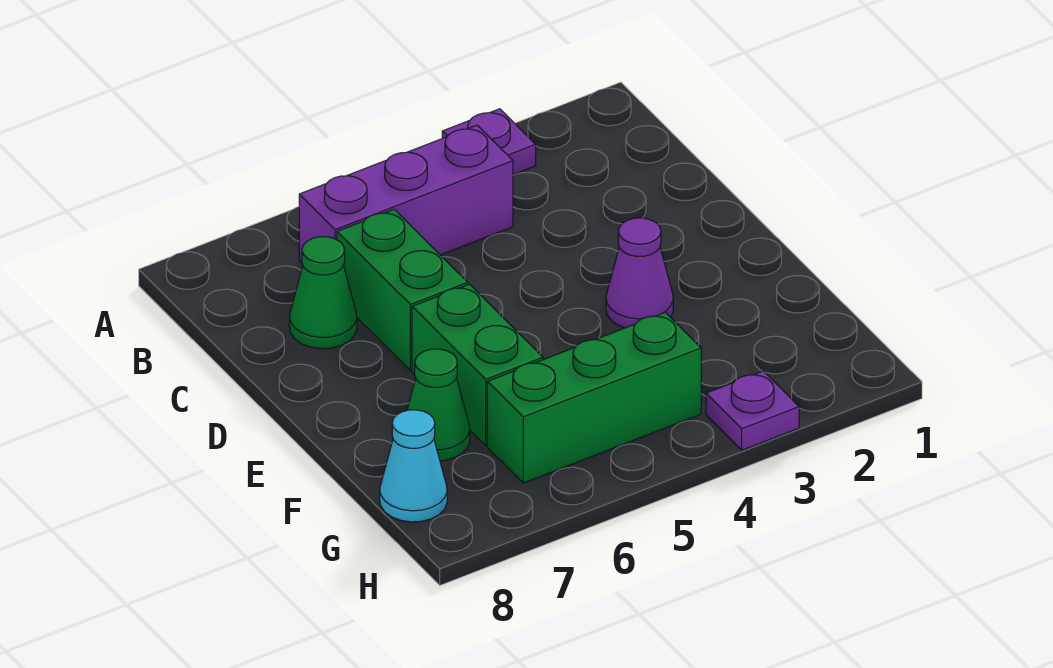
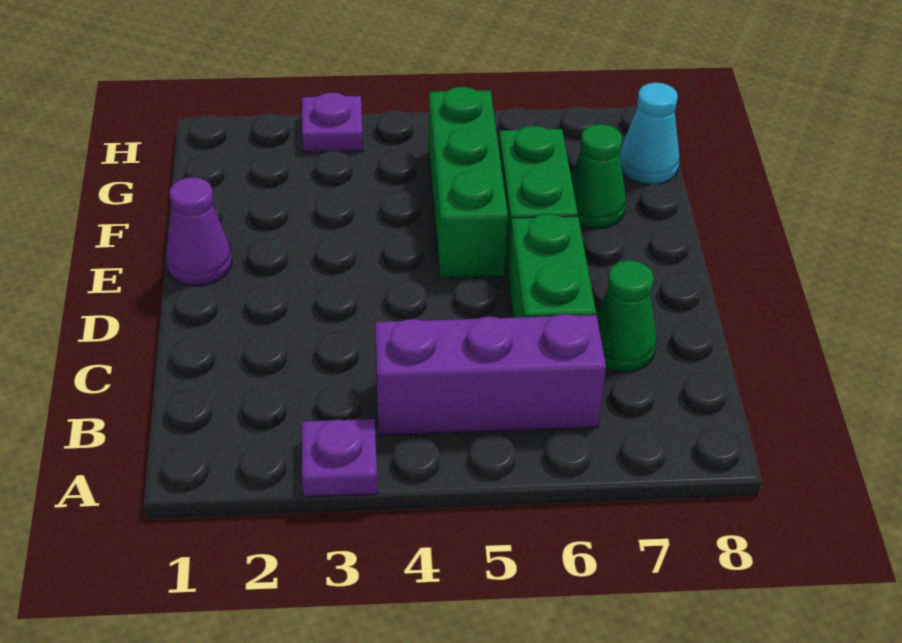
purple cone E3 level 1 -> purple cone E1 level 1
green brick G4:G6 level 1 -> green brick E5:G5 level 1

